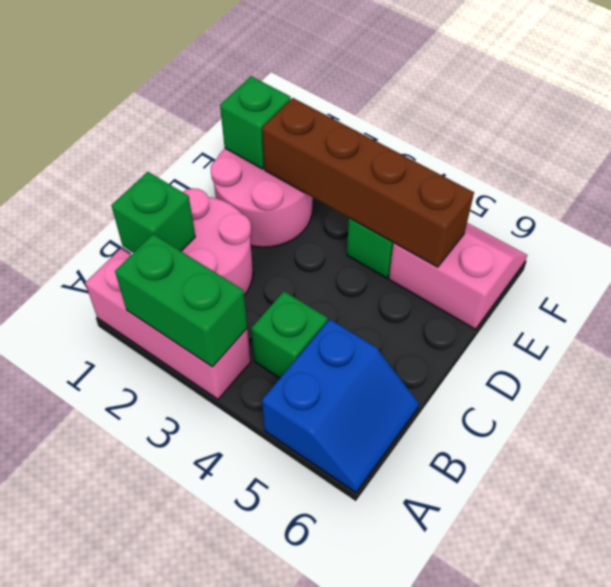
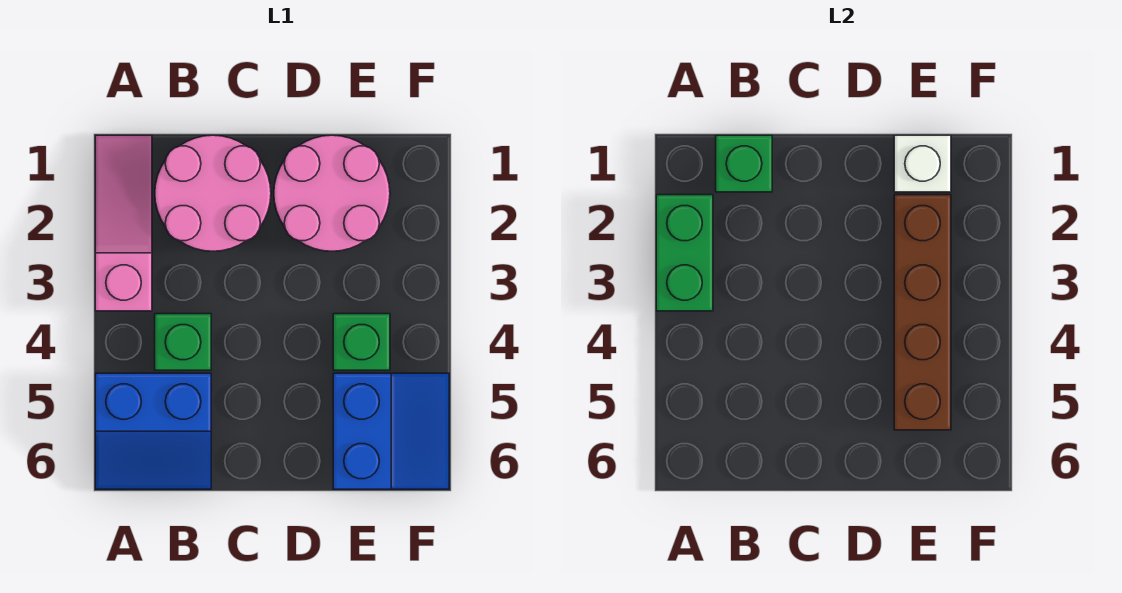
pink brick A1:A3 level 1 -> pink slope A1:A3 level 1 top 3
green brick E1 level 2 -> white brick E1 level 2
pink slope E5:F6 level 1 top E -> blue slope E5:F6 level 1 top E

